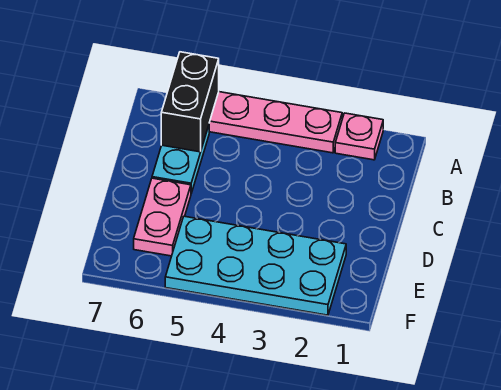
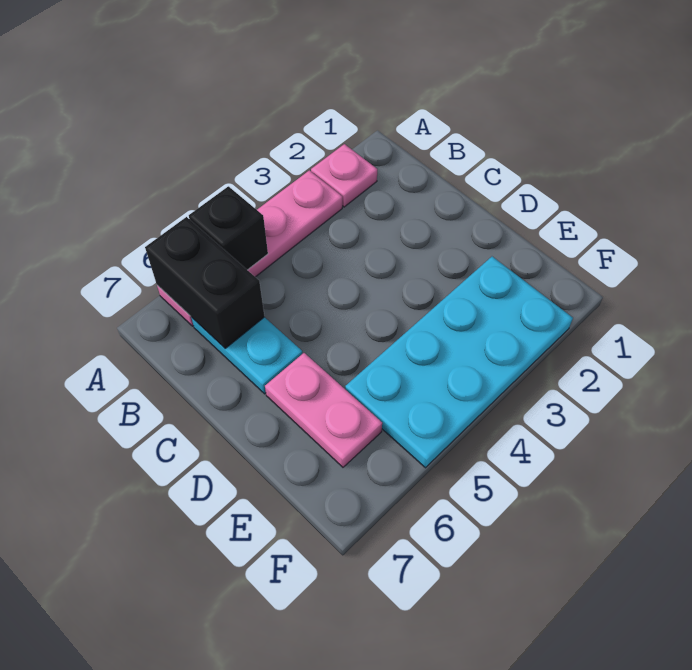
none -> black brick A5 level 2

